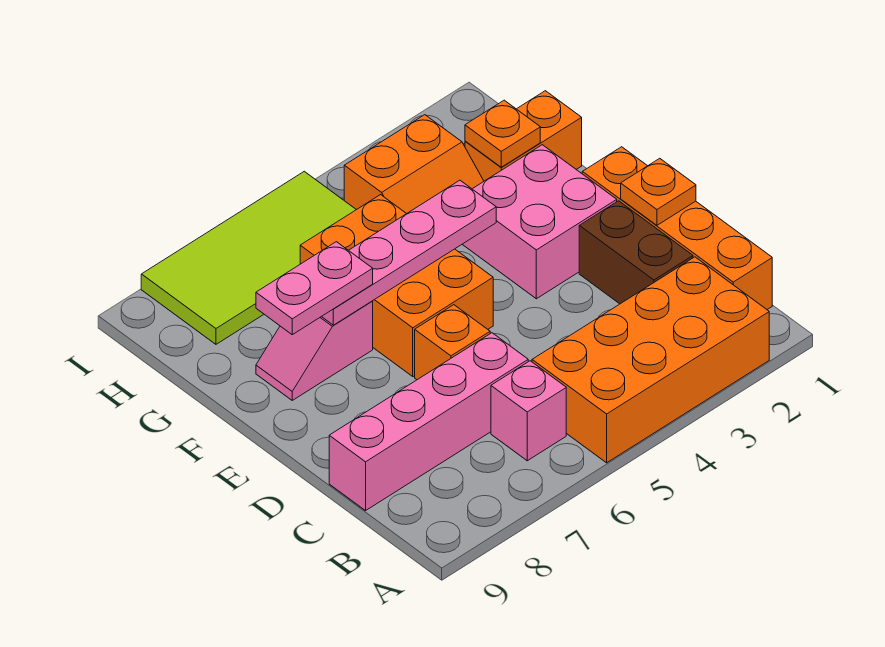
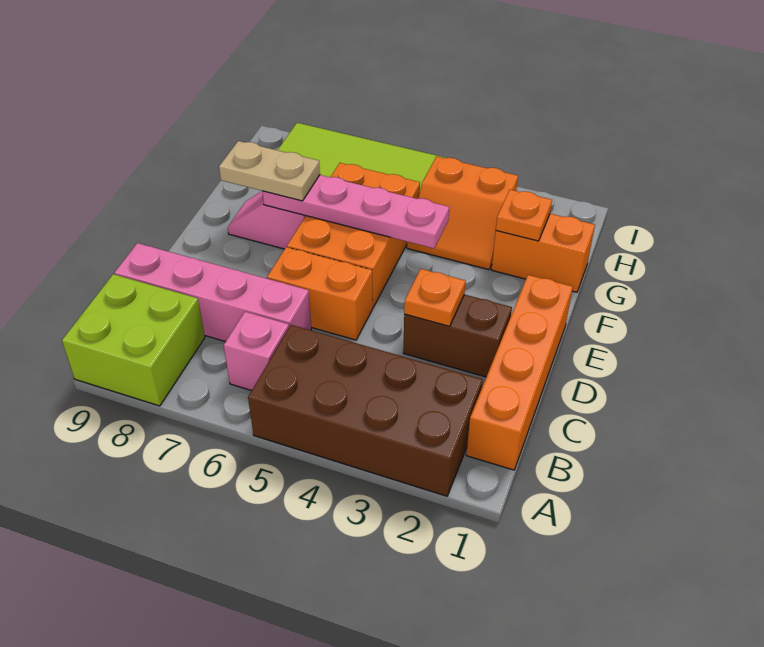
orange brick A2:B5 level 1 -> brown brick A2:B5 level 1
none -> lime brick A8:B9 level 1
brown brick C2:D2 level 1 -> brown brick D2:D3 level 1
orange plate D1 level 2 -> orange plate D3 level 2
orange brick D6 level 1 -> orange brick D5:D6 level 1
pink brick E2:F3 level 1 -> none
pink plate F7:F8 level 3 -> tan plate F7:F8 level 3

